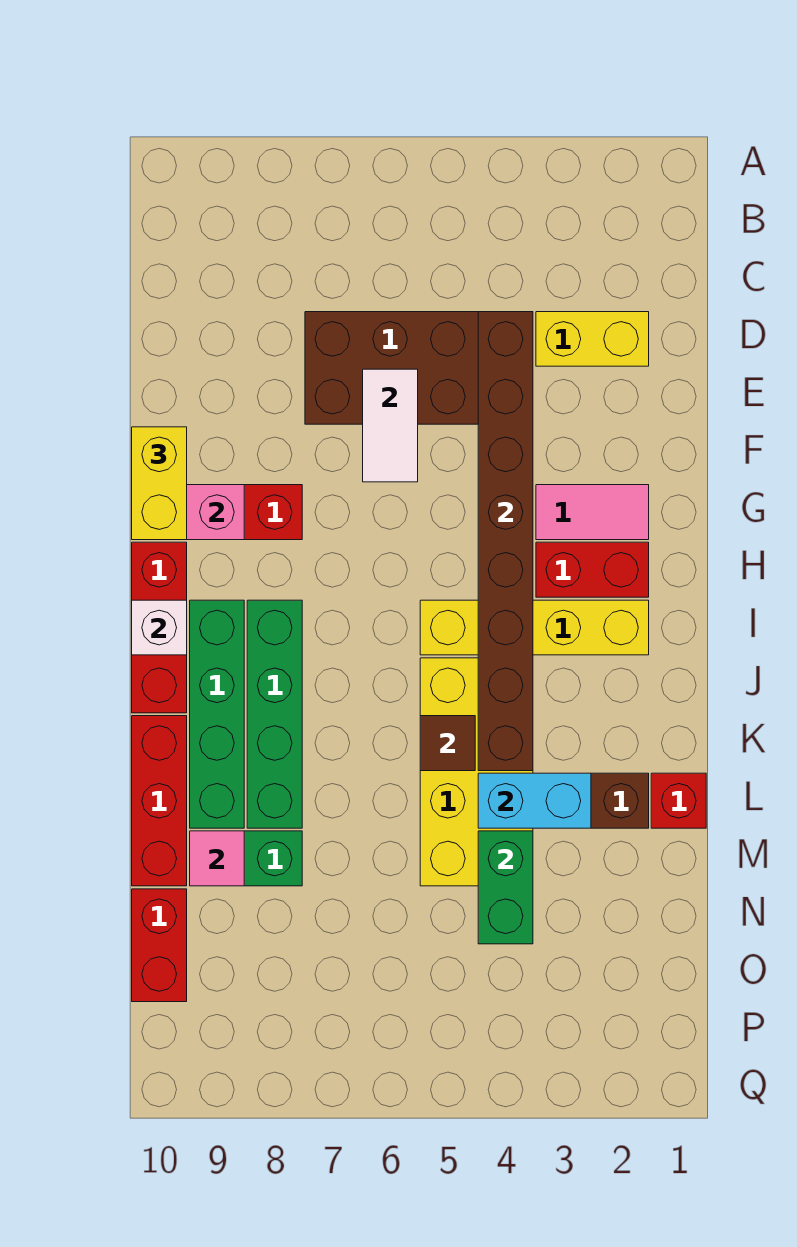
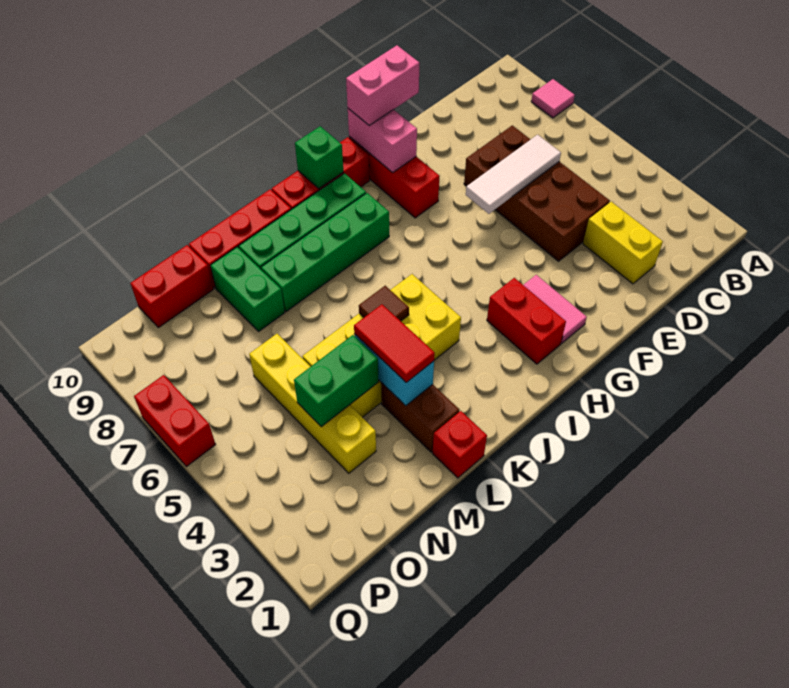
brown brick D4:K4 level 2 -> none
white tile E6:F6 level 2 -> white tile D6:F6 level 2
yellow brick F10:G10 level 3 -> pink brick F10:G10 level 3
yellow brick I2:I5 level 1 -> yellow brick N3:N6 level 1
white brick I10 level 2 -> green brick I10 level 2
none -> red tile L3:L4 level 3
pink tile M9 level 2 -> pink tile A8 level 1
none -> red brick Q6:Q7 level 1

